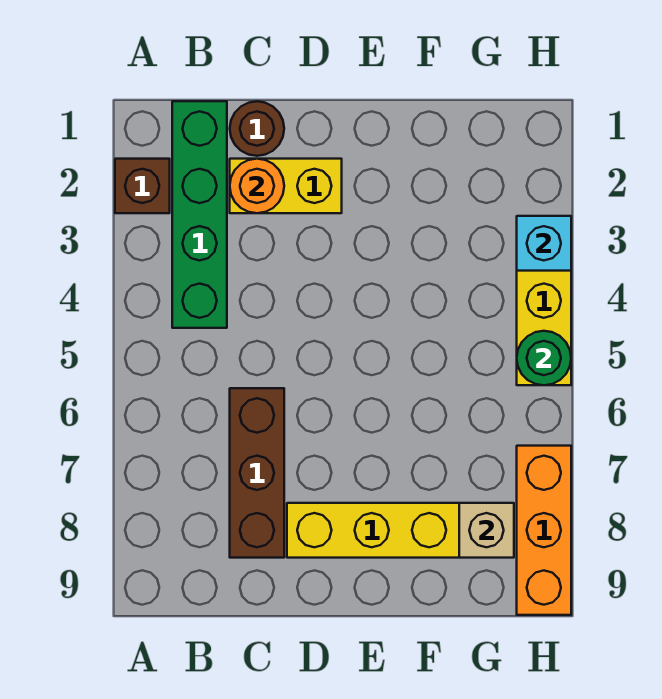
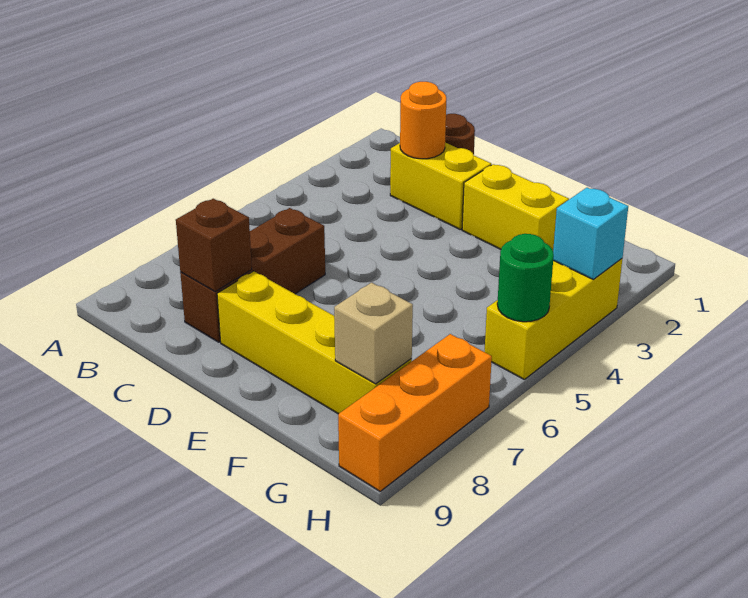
brown brick A2 level 1 -> brown brick C8 level 2
green brick B1:B4 level 1 -> none
none -> yellow brick E2:F2 level 1

